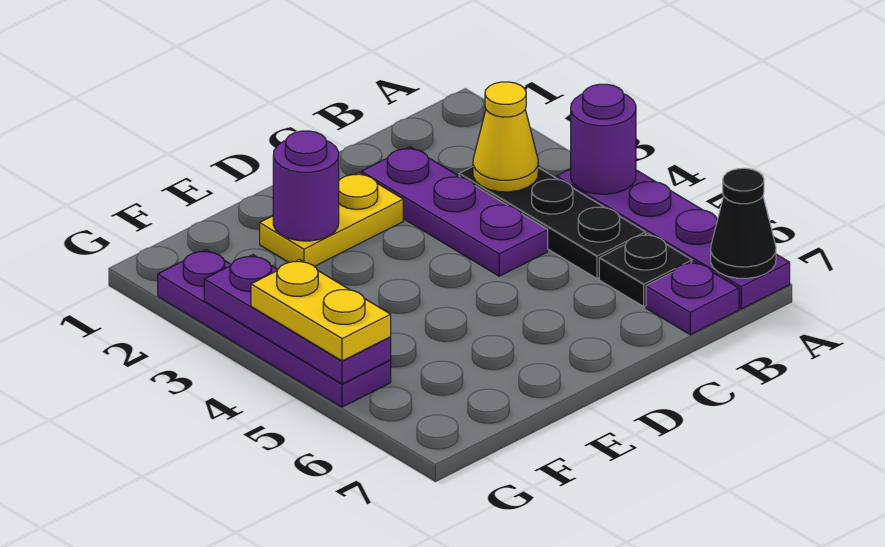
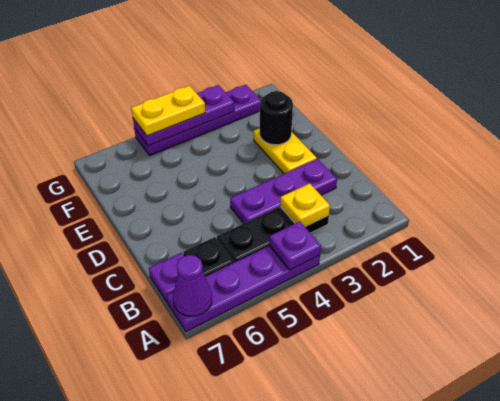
purple round brick A4 level 2 -> purple plate A4 level 2
black cone A7 level 2 -> purple cone A7 level 2
yellow cone B3 level 2 -> yellow plate B3 level 2
purple round brick E2 level 2 -> black round brick E2 level 2

